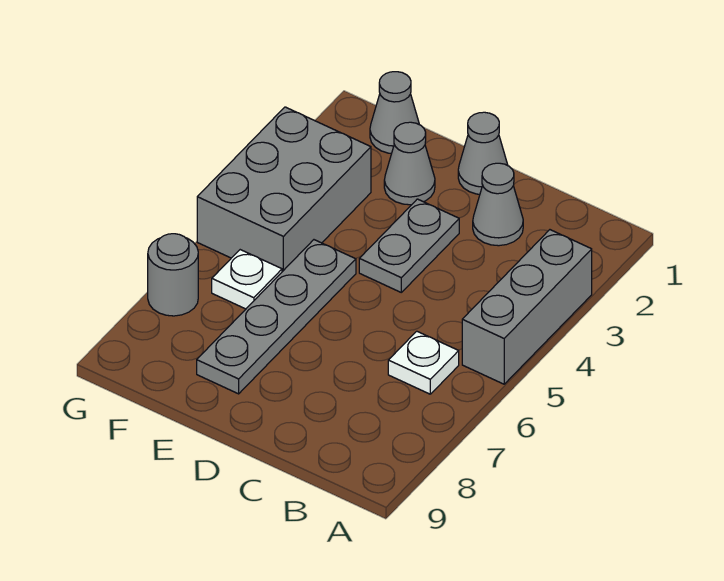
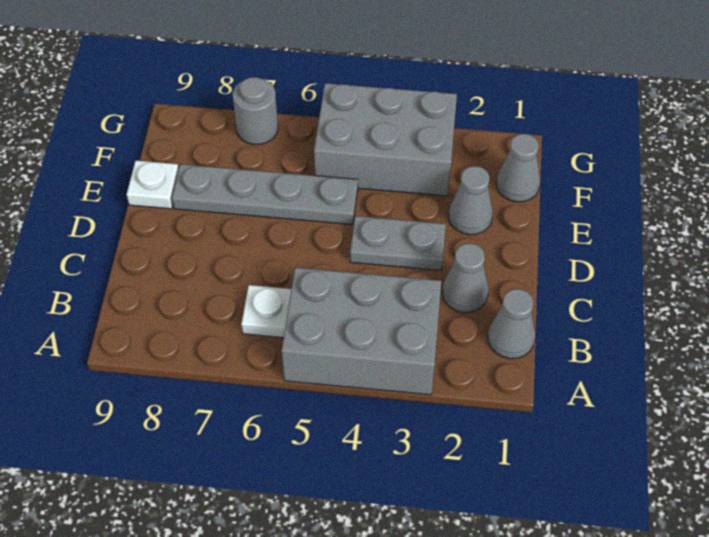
grey brick A3:A5 level 1 -> grey brick A3:B5 level 1
grey cone D1 level 1 -> grey cone B1 level 1
white plate F6 level 1 -> white plate E9 level 1

